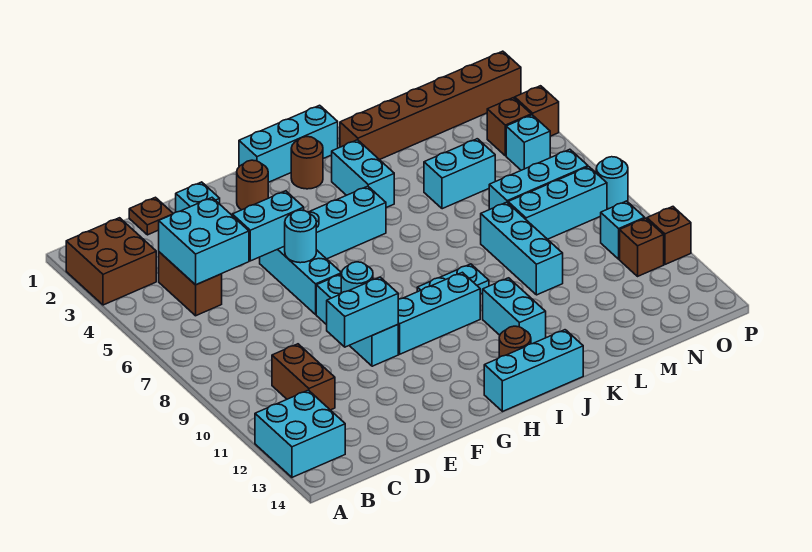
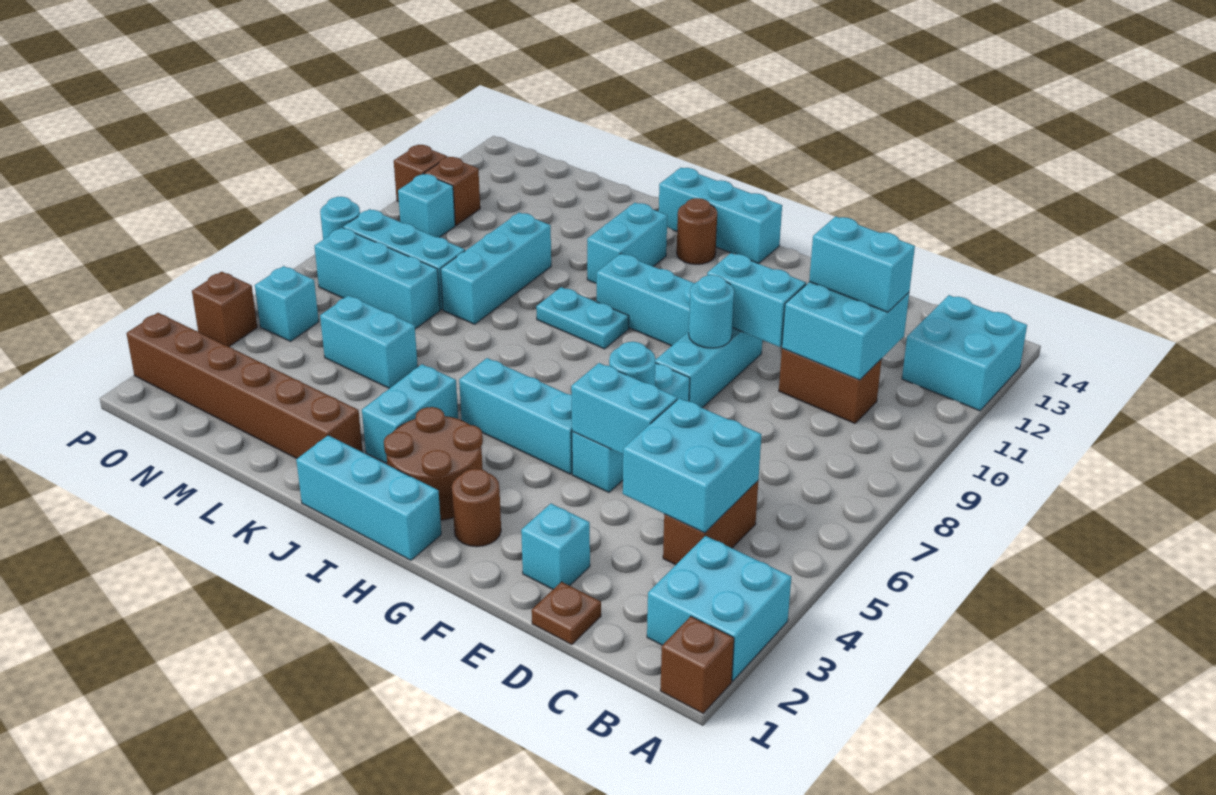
brown brick A2:B3 level 1 -> cyan brick A2:B3 level 1
brown brick C10:C11 level 1 -> brown brick C10:D10 level 1
none -> cyan brick C10:D11 level 2
none -> cyan brick C11:D11 level 3
brown round brick I2 level 1 -> brown round brick H2:I3 level 1
brown brick O4 level 1 -> brown brick A1 level 1

